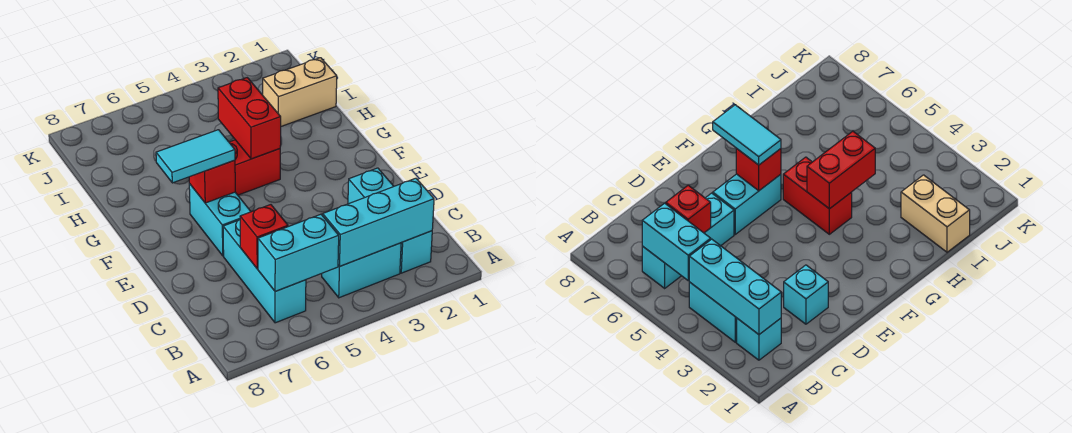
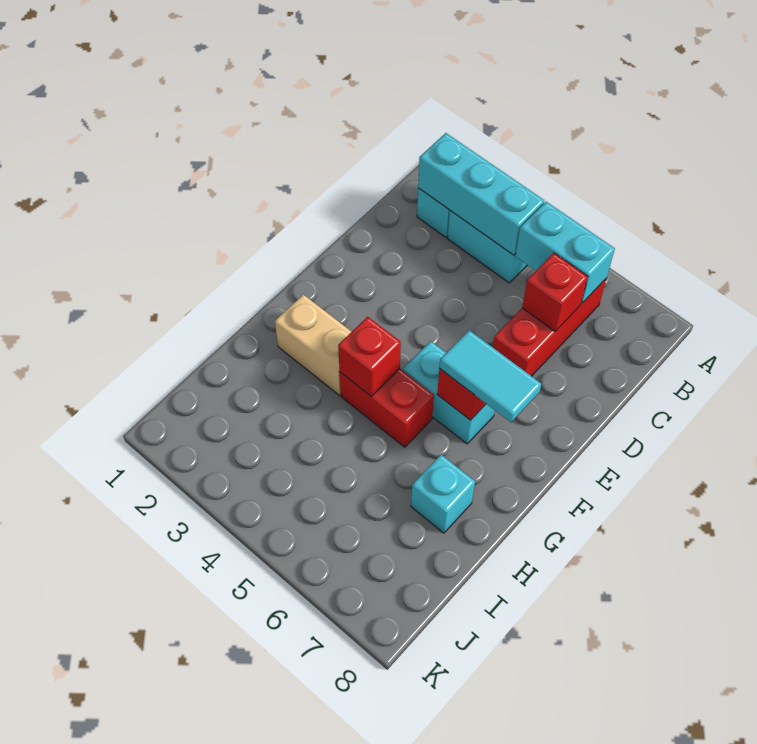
cyan brick B6:D6 level 1 -> red brick B6:D6 level 1
cyan brick D2 level 1 -> cyan brick H7 level 1
cyan brick E6:F6 level 1 -> cyan brick F5:F6 level 1
red brick G4:H4 level 2 -> red brick G4 level 2
tan brick I1:I2 level 1 -> tan brick G2:G3 level 1

